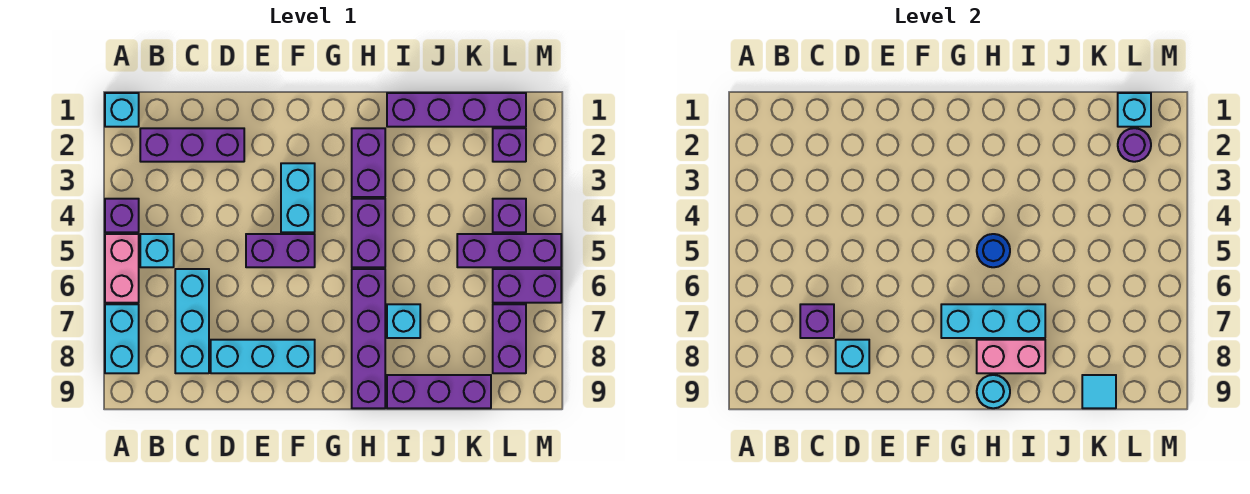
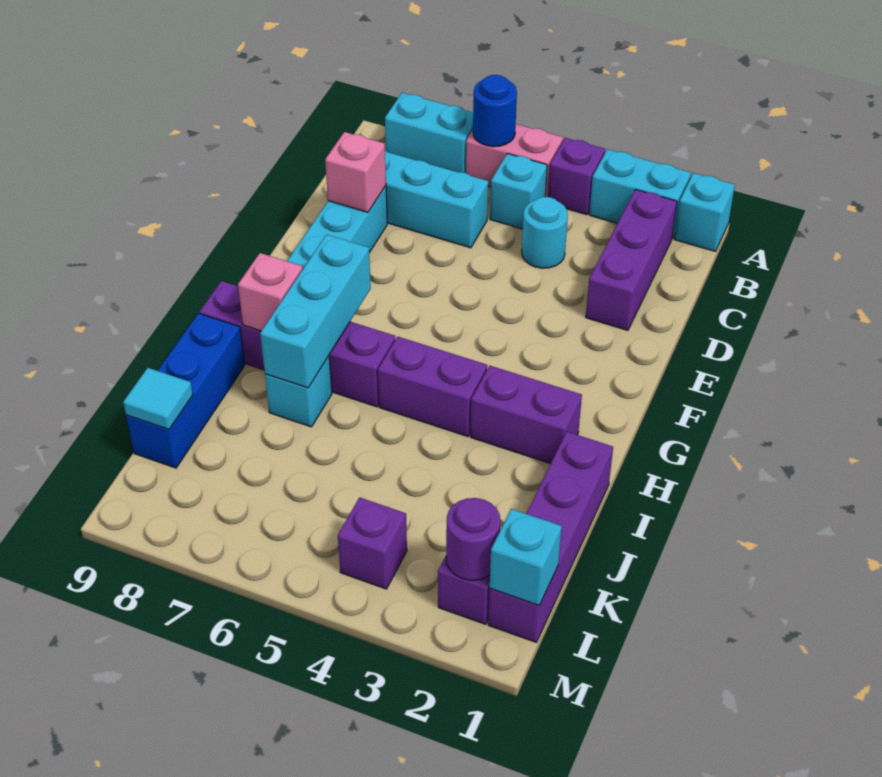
purple brick C7 level 2 -> none
cyan brick D8 level 2 -> pink brick D8 level 2
purple brick E5:F5 level 1 -> none
cyan brick F3:F4 level 1 -> cyan brick A2:A3 level 1
blue round brick H5 level 2 -> blue round brick A6 level 2
pink brick H8:I8 level 2 -> pink brick H8 level 2
cyan round brick H9 level 2 -> cyan round brick C4 level 1
purple brick I9:K9 level 1 -> blue brick I9:K9 level 1
purple brick K5:M5 level 1 -> none
purple brick L6:M6 level 1 -> none
purple brick L7:L8 level 1 -> none

